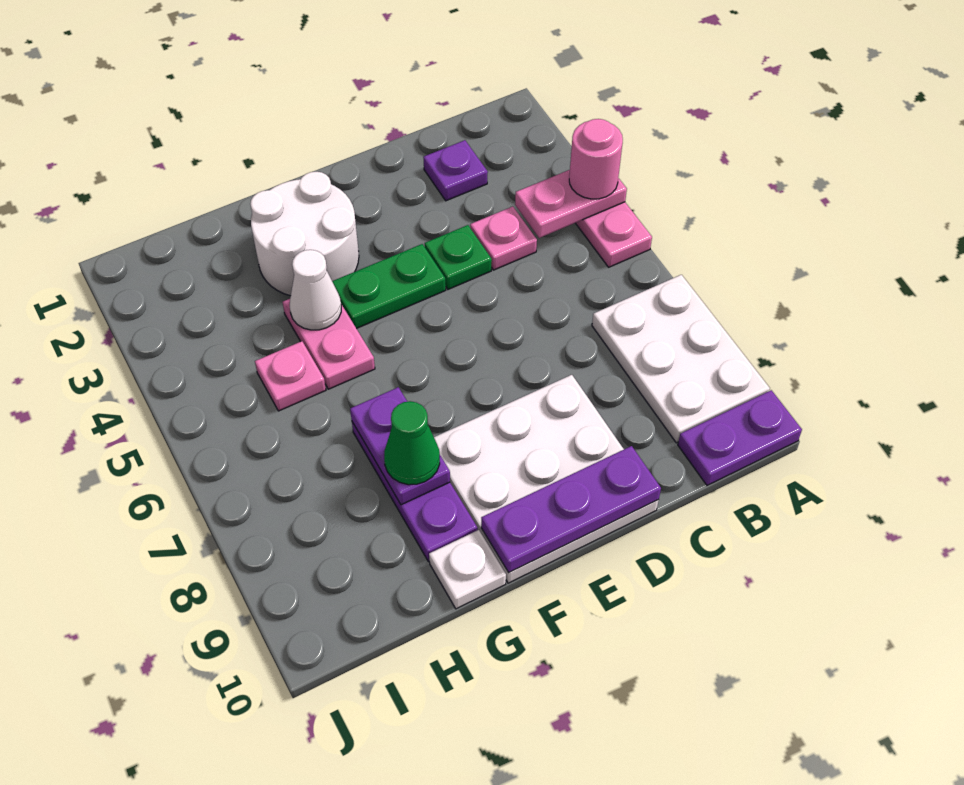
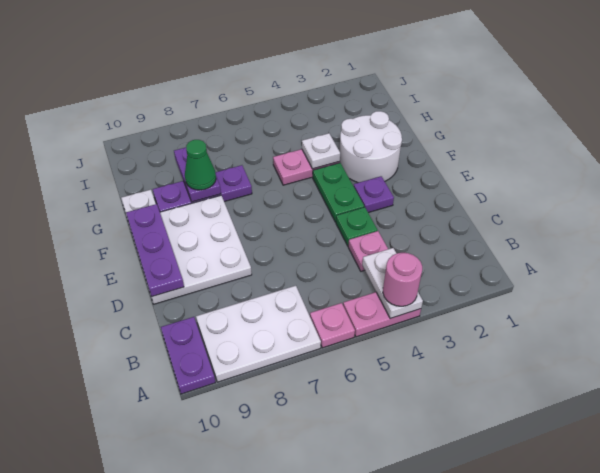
pink plate A4:B4 level 2 -> white plate A4:B4 level 2
purple plate C2 level 1 -> purple plate E3 level 1
white cone G4 level 2 -> white plate G4 level 2
purple plate G7:G8 level 2 -> purple plate G8:H8 level 2
pink plate H5 level 1 -> pink plate A6 level 1

